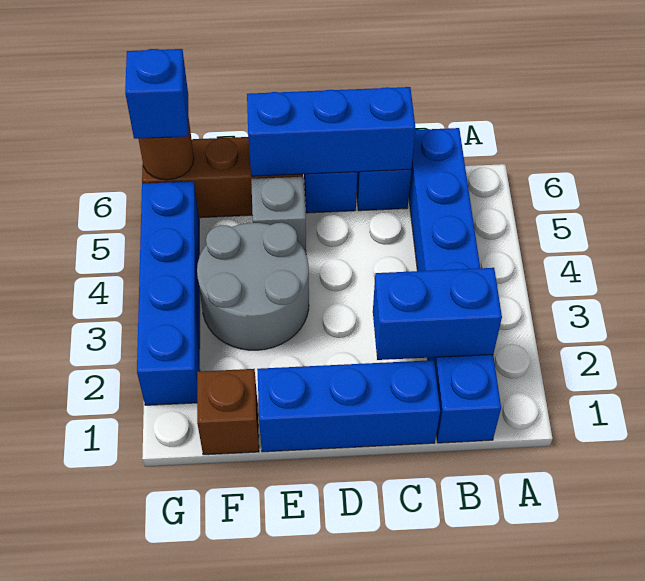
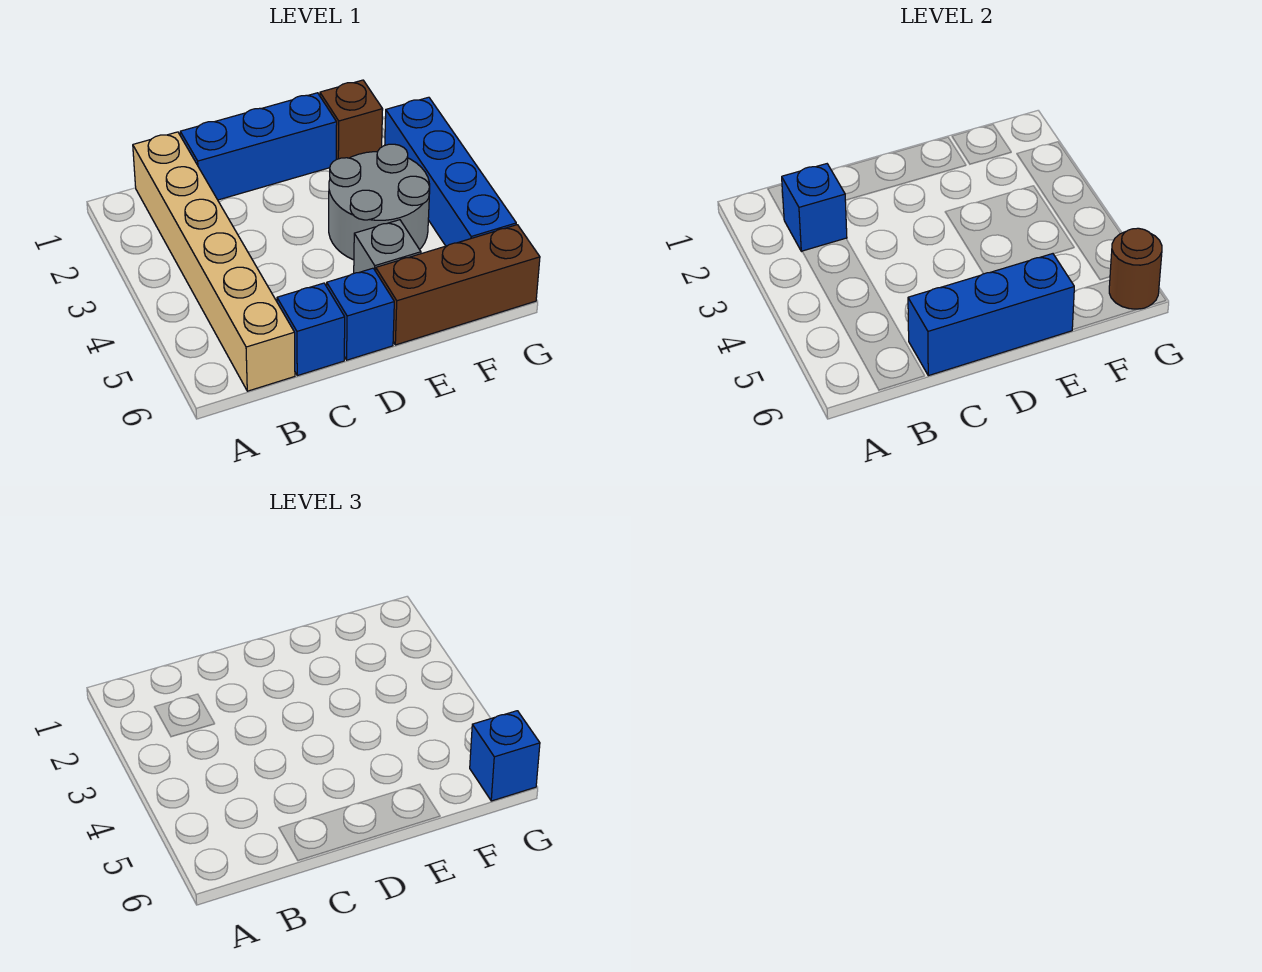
blue brick B1:B6 level 1 -> tan brick B1:B6 level 1
blue brick B2:C2 level 2 -> blue brick B2 level 2

